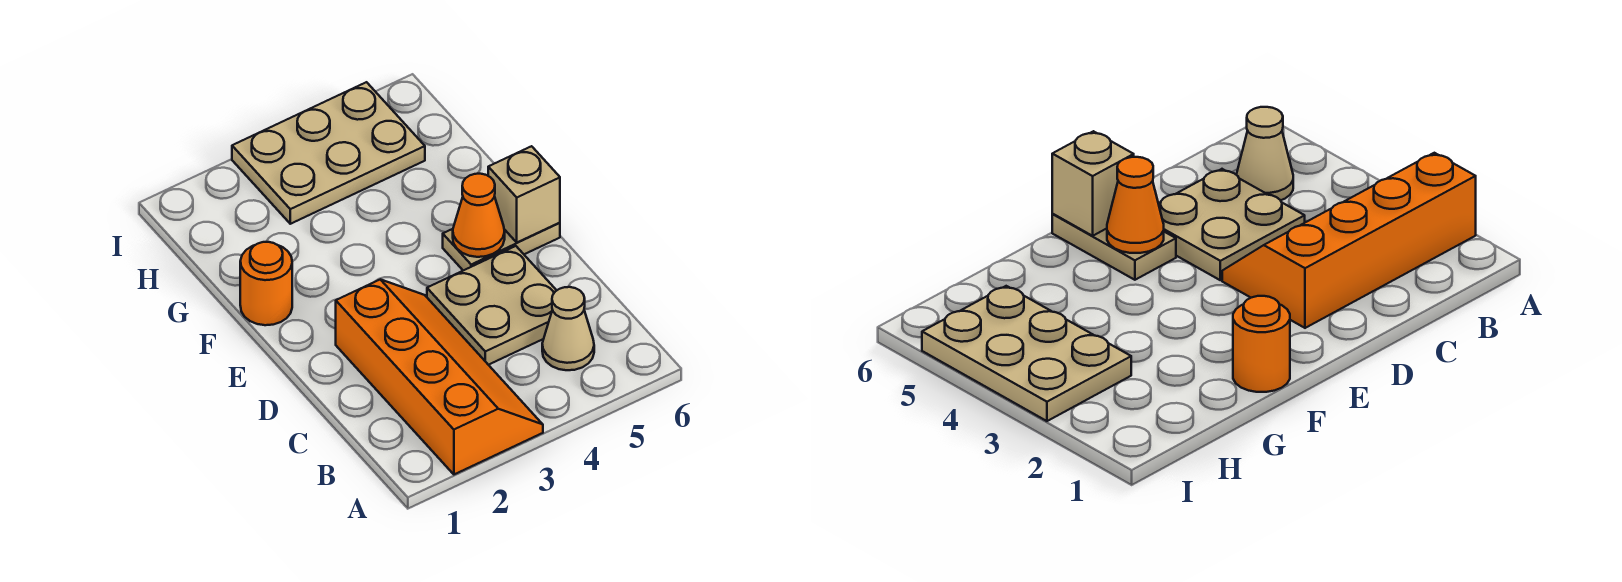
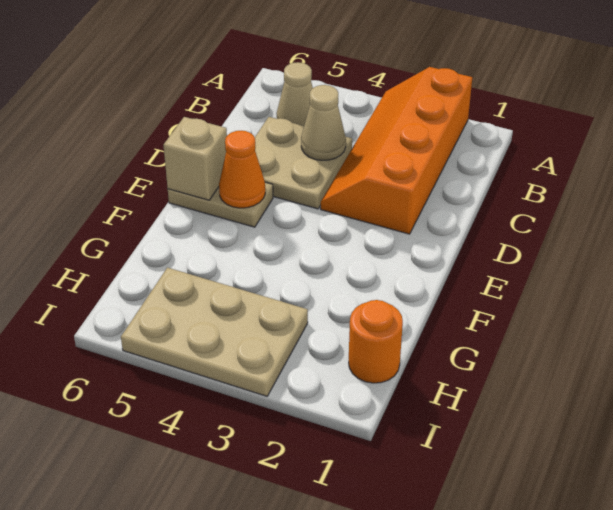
none -> tan cone C4 level 2
orange round brick F1 level 1 -> orange round brick H1 level 1

